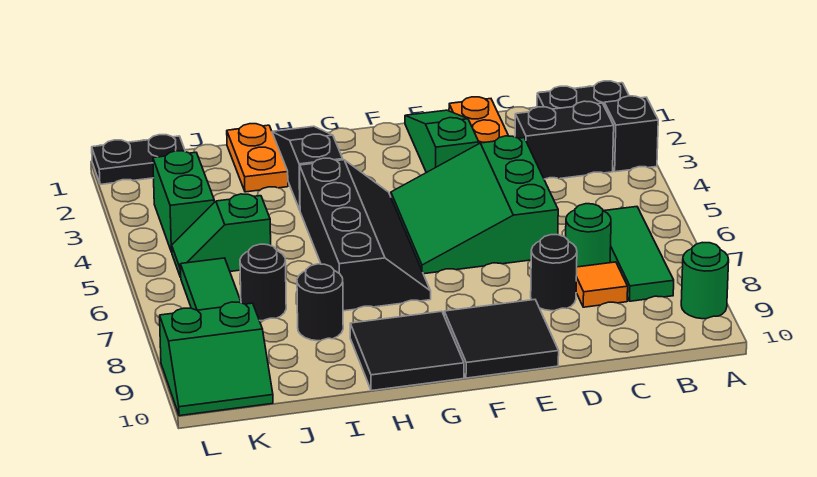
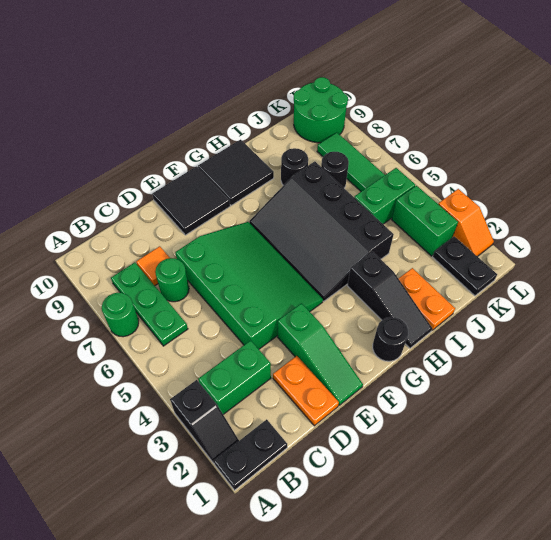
green round brick A9 level 1 -> green round brick A7 level 1
black brick B3:C3 level 1 -> green brick B3:C3 level 1
green tile B6:B8 level 1 -> green plate B6:B8 level 1
green slope D4:F6 level 1 top D -> green slope D4:F7 level 1 top D
black round brick D8 level 1 -> black round brick G1 level 1
black slope G4:H7 level 1 top H -> black slope G4:I7 level 1 top I
green slope J5:K5 level 1 top J -> green brick J5:K5 level 1
black plate K1:L1 level 1 -> black plate K1:K2 level 1
green slope K9:L10 level 1 top 9 -> green round brick K9:L10 level 1
none -> orange slope L2:L3 level 1 top 3

